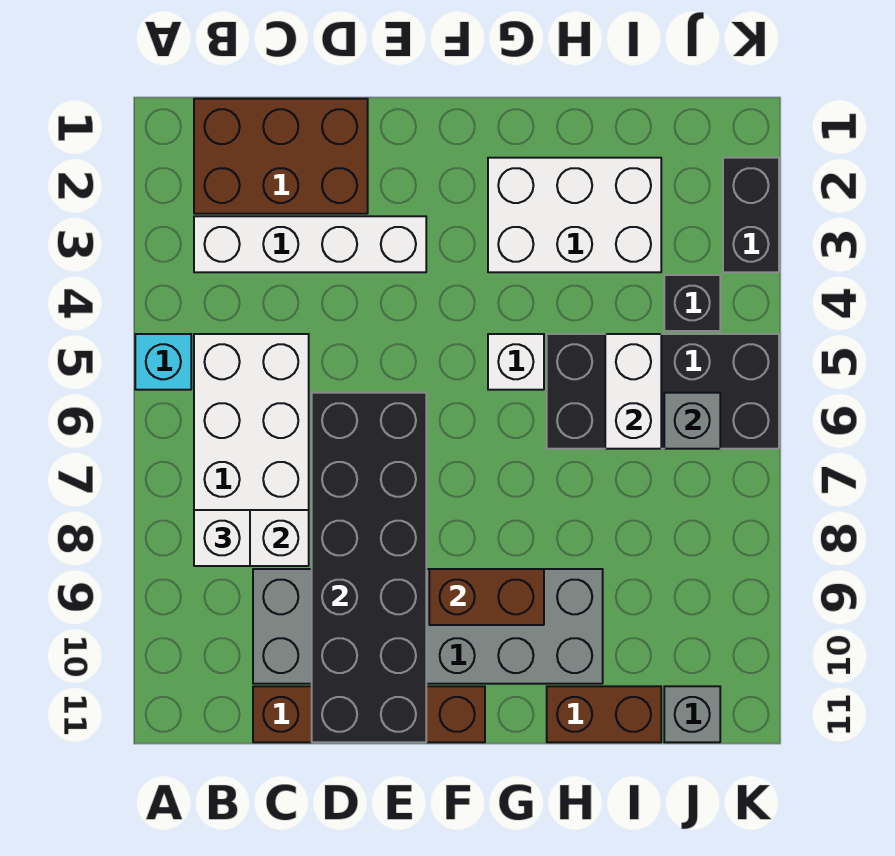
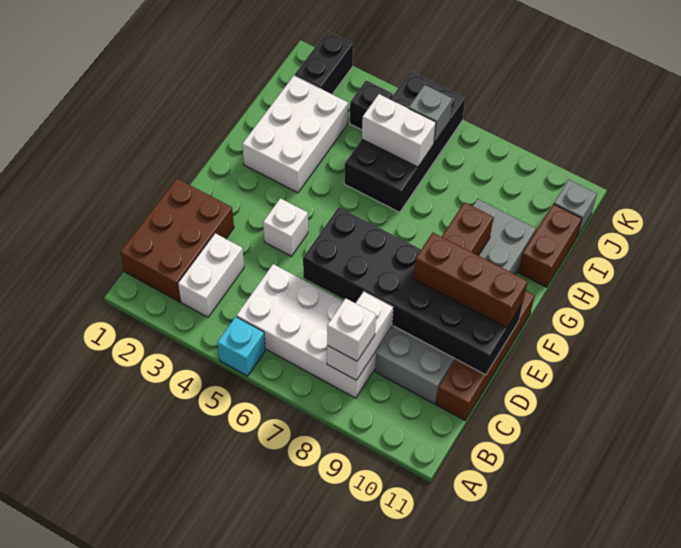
white brick B3:E3 level 1 -> white brick B3:C3 level 1
none -> brown brick E9:E11 level 3
white brick G5 level 1 -> white brick E4 level 1
black brick K2:K3 level 1 -> black brick J2:K2 level 1

